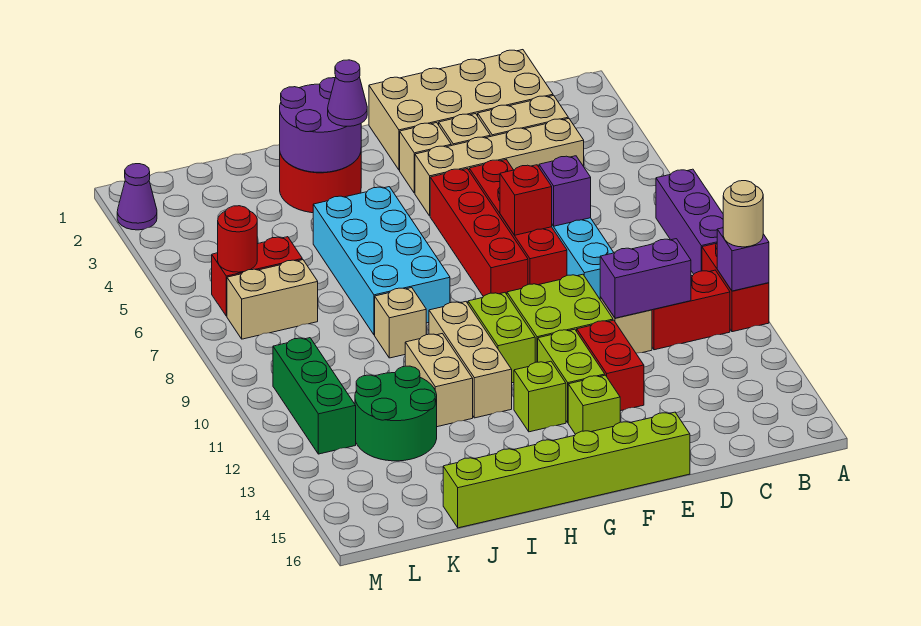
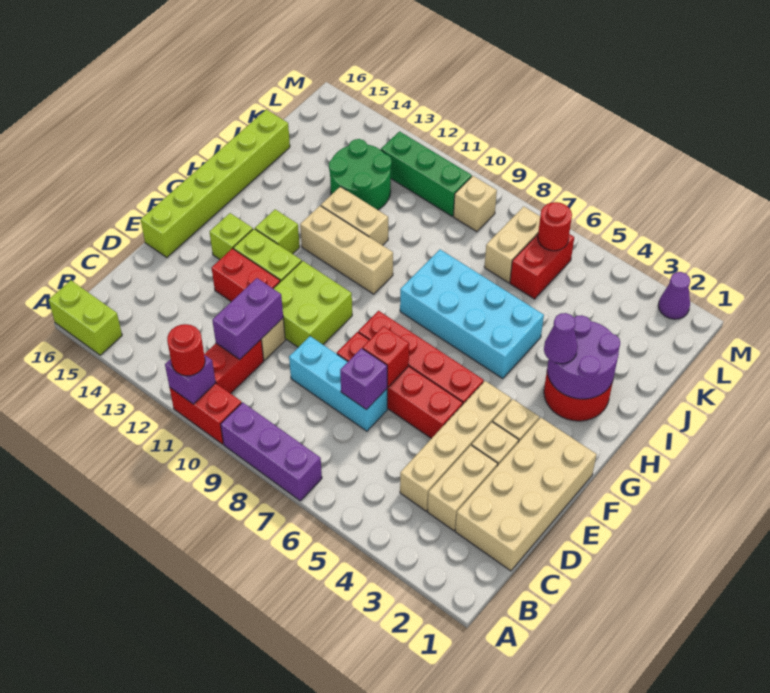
tan round brick A11 level 3 -> red round brick A11 level 3
lime brick G10:G11 level 1 -> lime brick A15:A16 level 1
tan brick I9 level 1 -> tan brick L9 level 1

